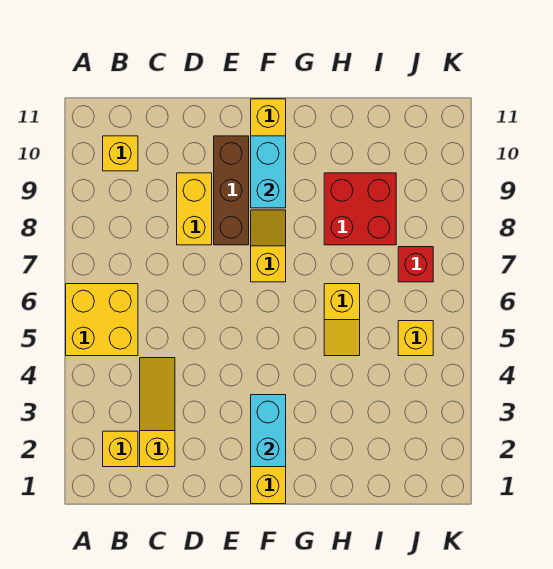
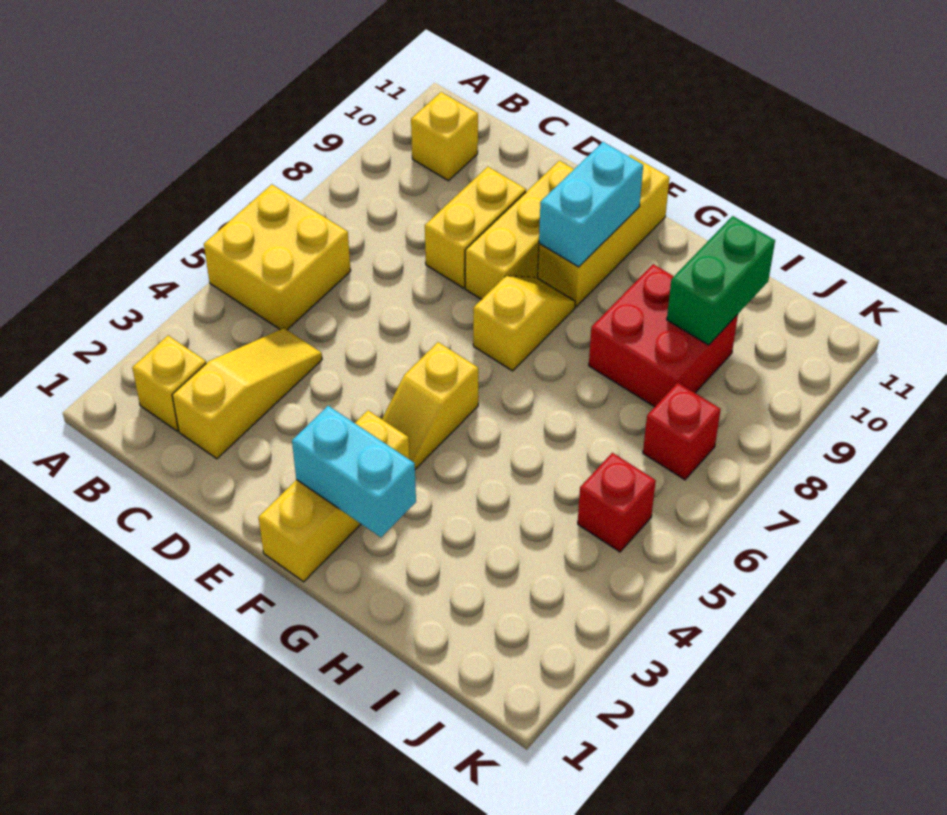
brown brick E8:E10 level 1 -> yellow brick E8:E10 level 1
cyan brick F2:F3 level 2 -> cyan brick F2:G2 level 2
yellow slope H5:H6 level 1 top 6 -> yellow slope F4:F5 level 1 top 5
none -> green brick I9:I10 level 2
yellow brick J5 level 1 -> red brick J5 level 1

